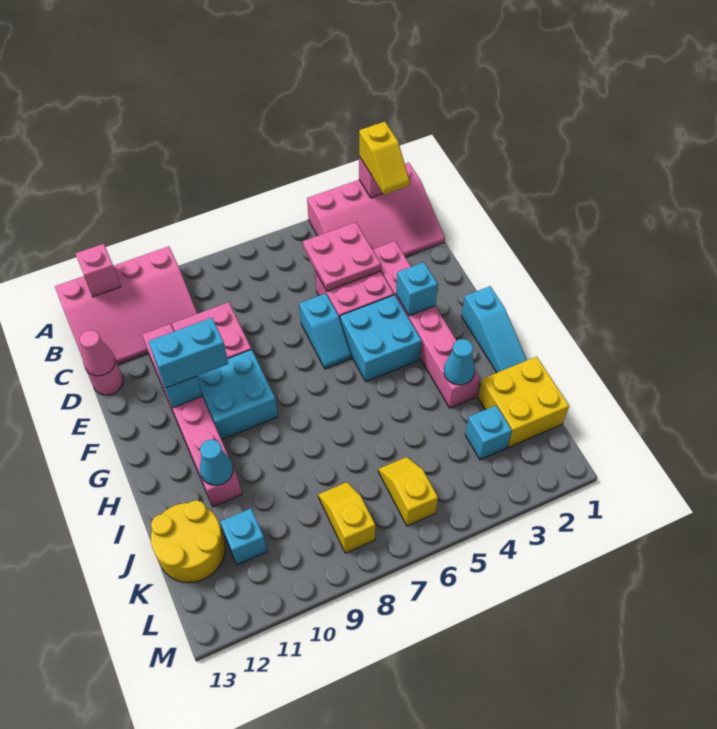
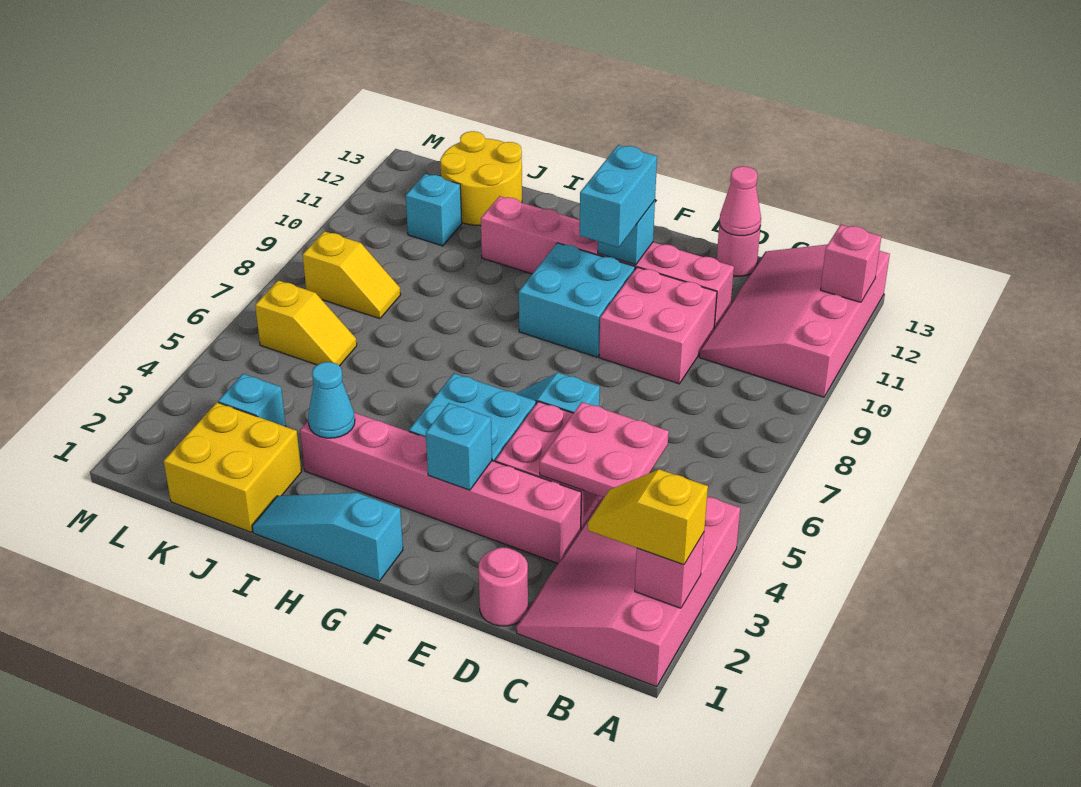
none -> pink round brick D1 level 1
cyan cone I11 level 2 -> none

